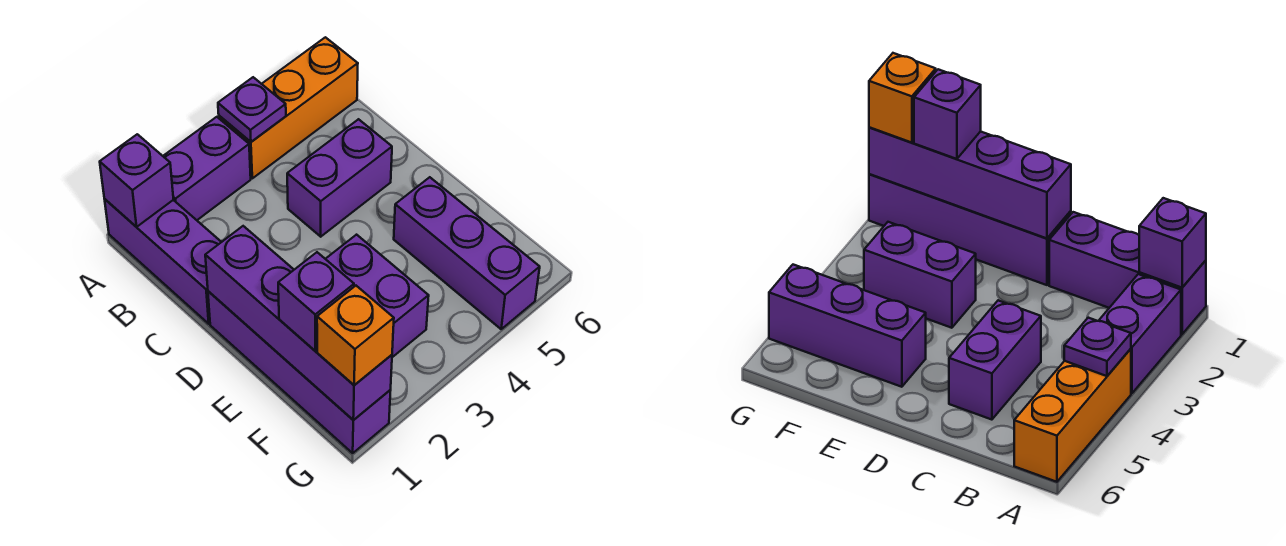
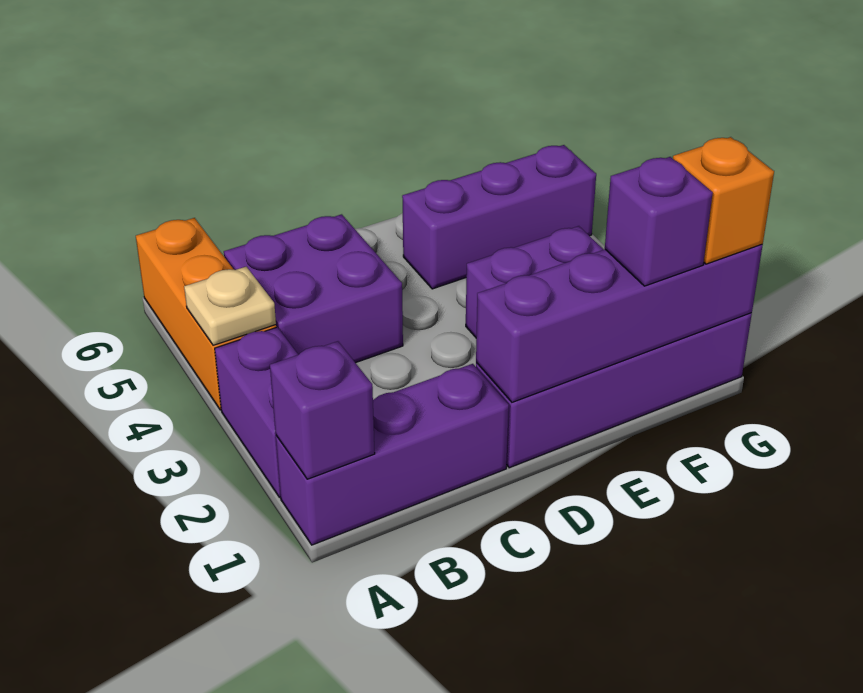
purple plate A4 level 2 -> tan plate A4 level 2
purple brick C4:C5 level 1 -> purple brick B4:C5 level 1

